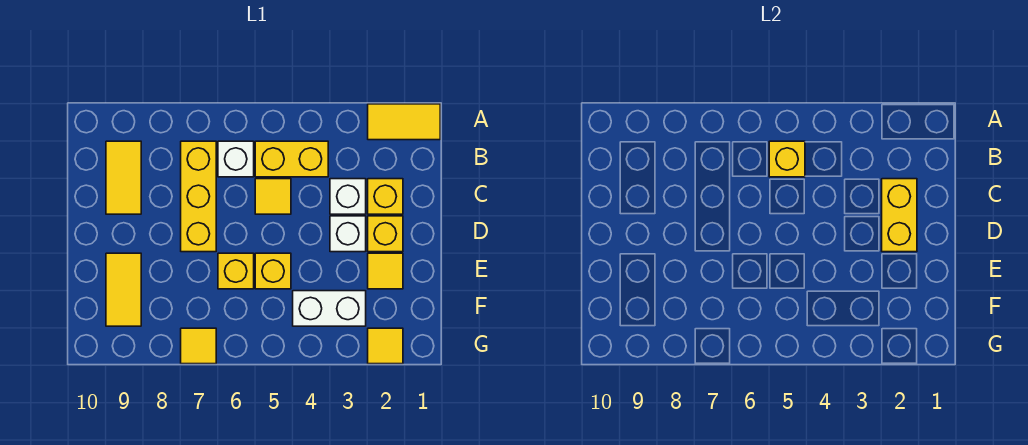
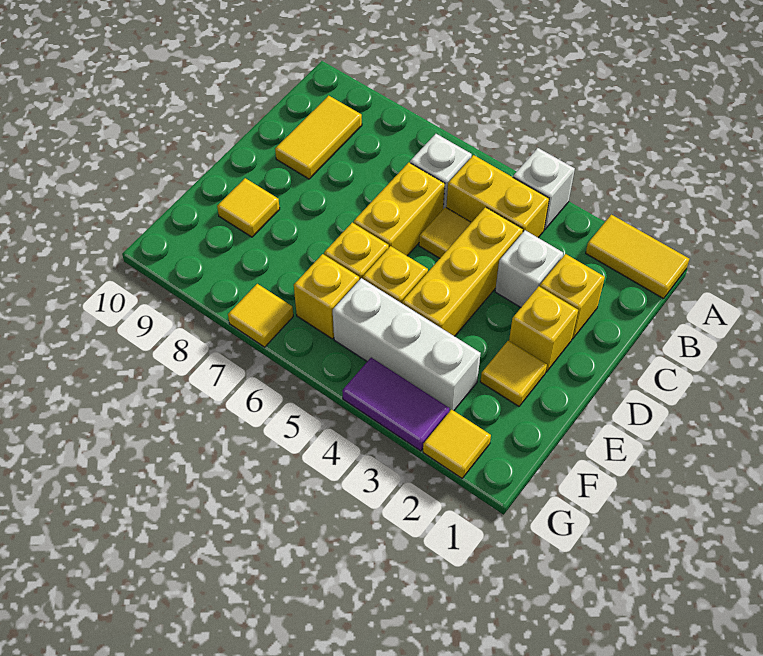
yellow brick B5 level 2 -> yellow brick F6 level 1
yellow brick B7:D7 level 1 -> yellow brick C4:E4 level 1
yellow brick C2:D2 level 2 -> yellow brick C6:D6 level 1
white brick D3 level 1 -> white brick A4 level 1
yellow tile E9:F9 level 1 -> yellow tile E9 level 1
white brick F3:F4 level 1 -> white brick F3:F5 level 1
none -> purple tile G3:G4 level 1

